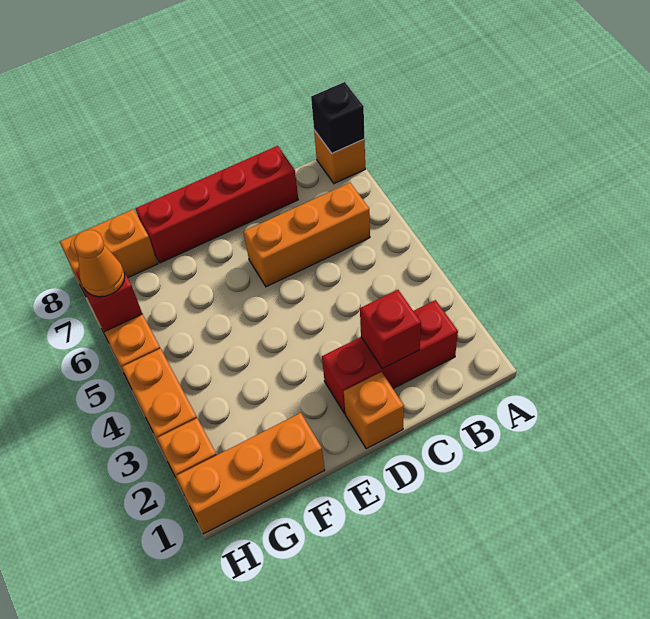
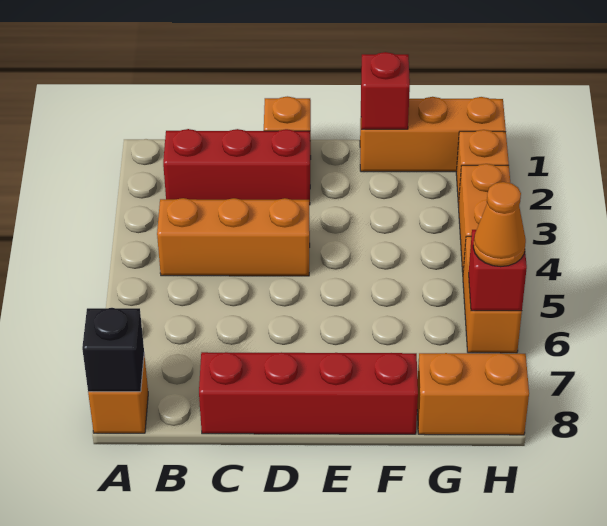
orange brick B6:D6 level 1 -> orange brick B4:D4 level 1
red brick C2 level 2 -> red brick F1 level 2

